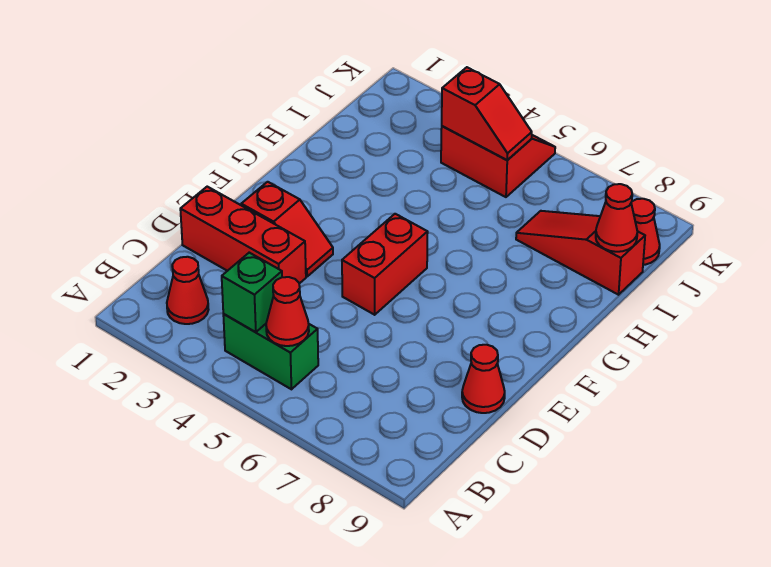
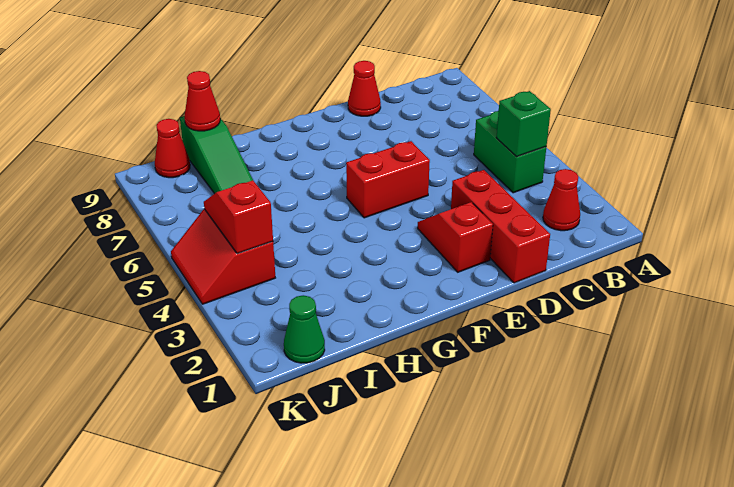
red cone B5 level 2 -> none
red slope I7:I9 level 1 top 9 -> green slope I7:I9 level 1 top 9
none -> green cone J1 level 1

